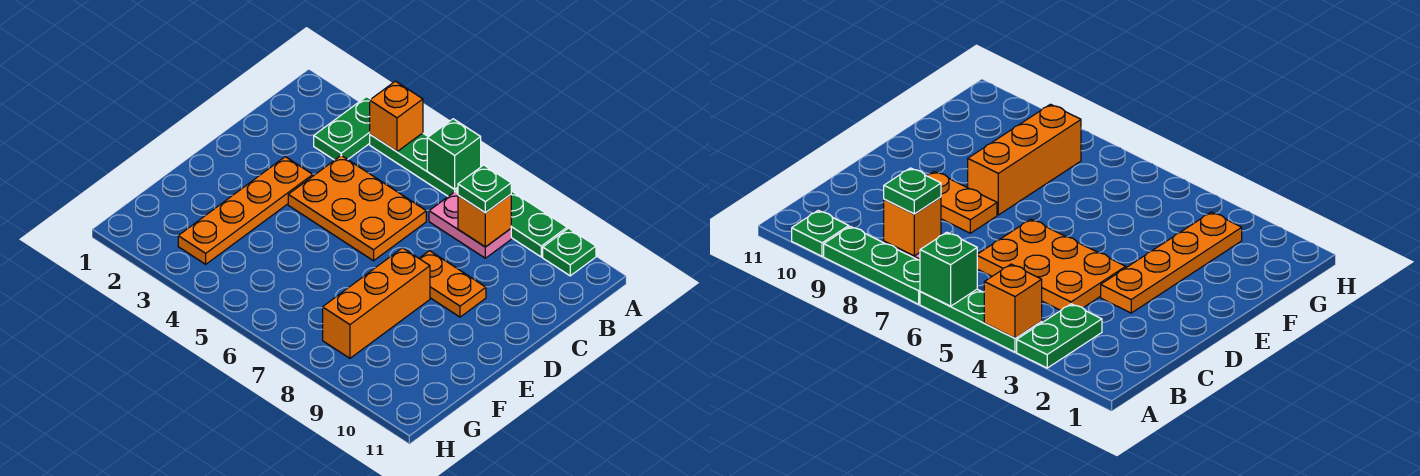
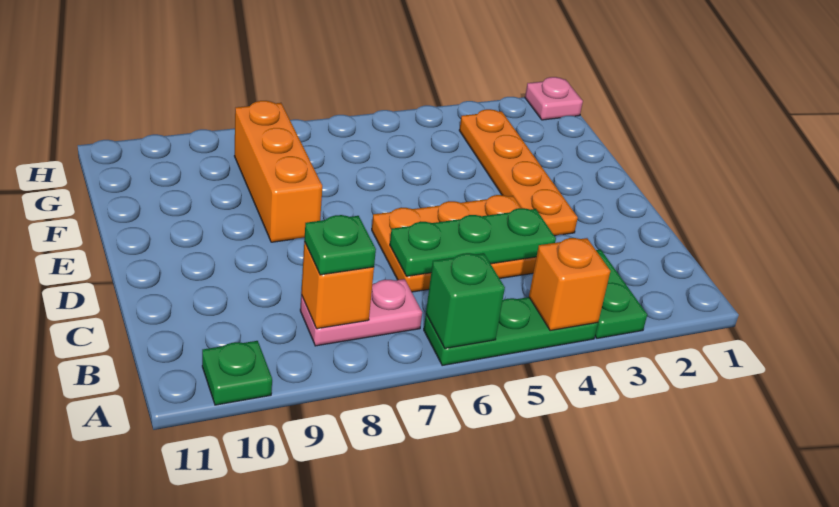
green plate A7:A9 level 1 -> green plate C4:C6 level 2
orange plate D8:D9 level 1 -> none
none -> pink plate H1 level 1

